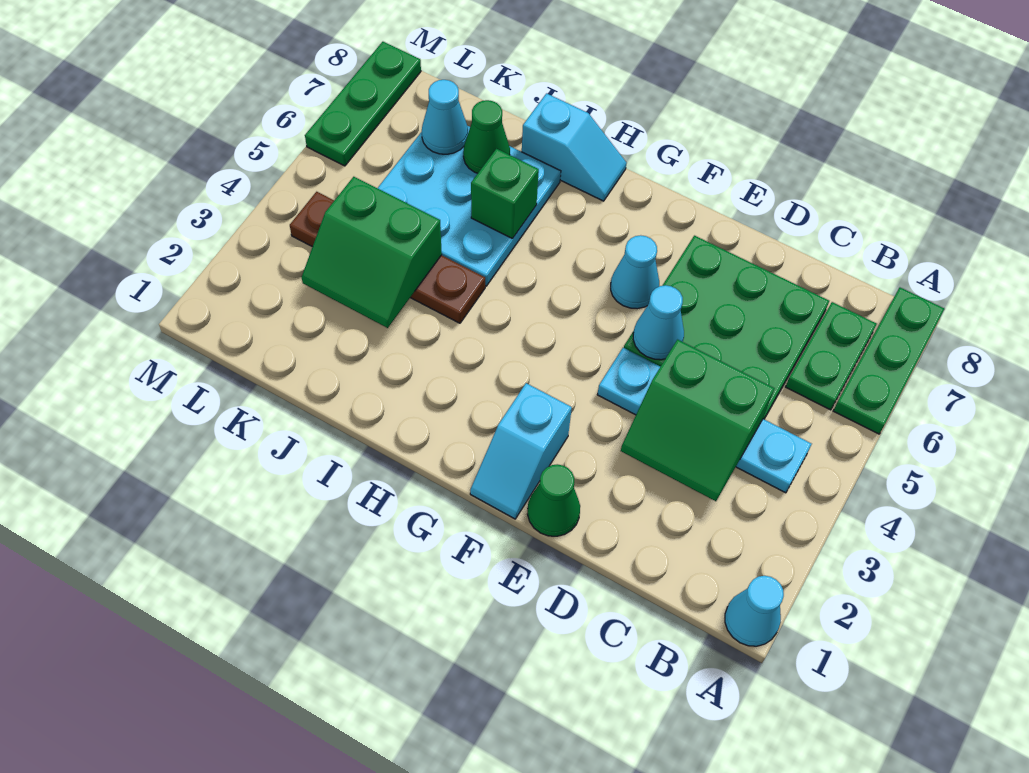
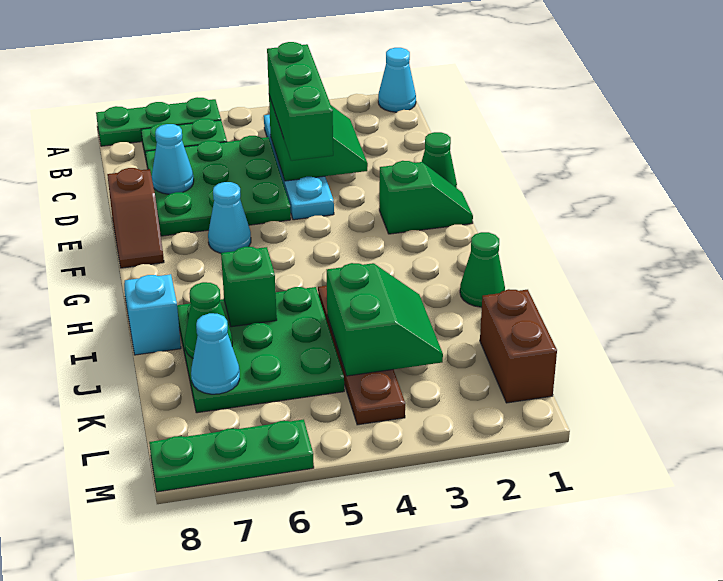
none -> green brick C4:E4 level 3
cyan cone E5 level 2 -> cyan cone D7 level 2
none -> brown slope E8:F8 level 1 top E
cyan slope F1:F2 level 1 top 2 -> green slope F1:F2 level 1 top 2
none -> green cone I1 level 1
cyan plate I5:K7 level 1 -> green plate I5:K7 level 1
none -> brown brick K1:L1 level 1

